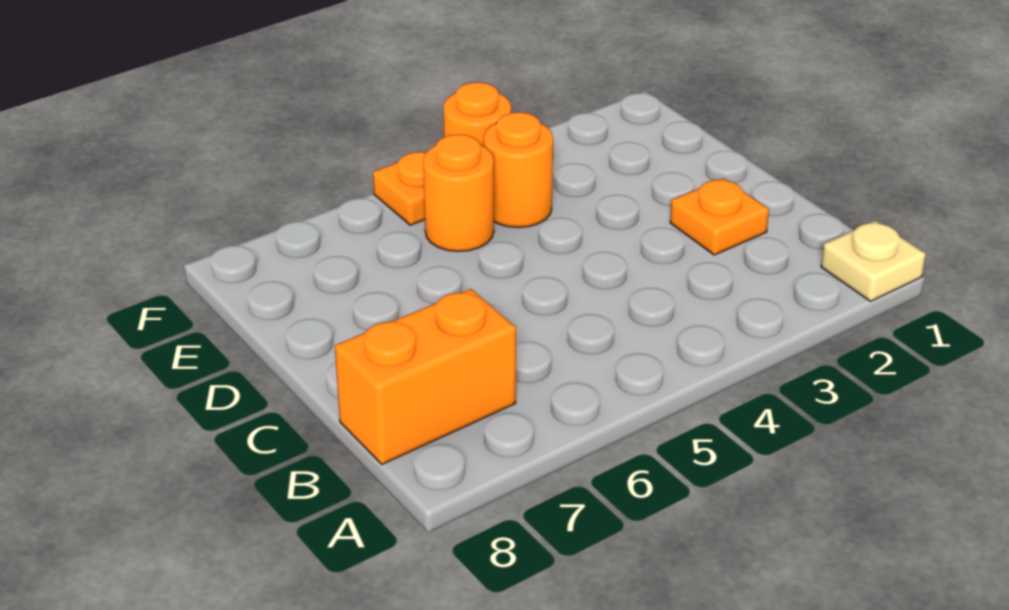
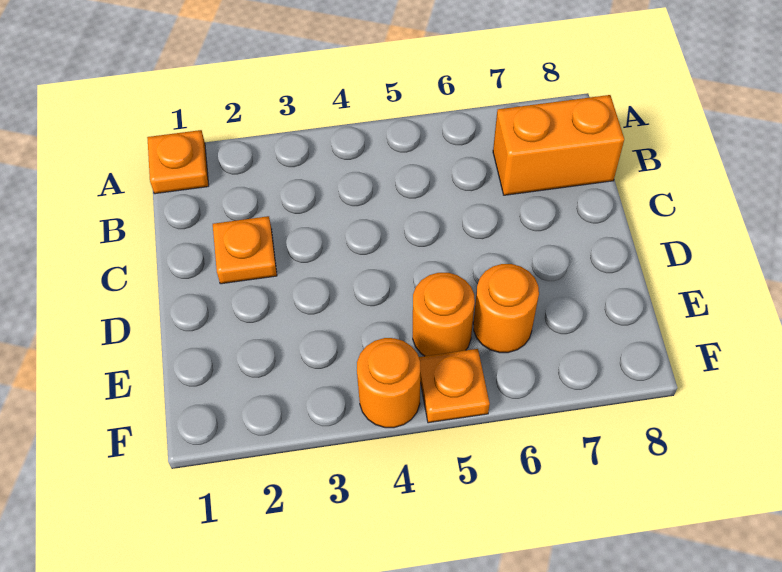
tan plate A1 level 1 -> orange plate A1 level 1
orange round brick E4 level 1 -> orange round brick E6 level 1

